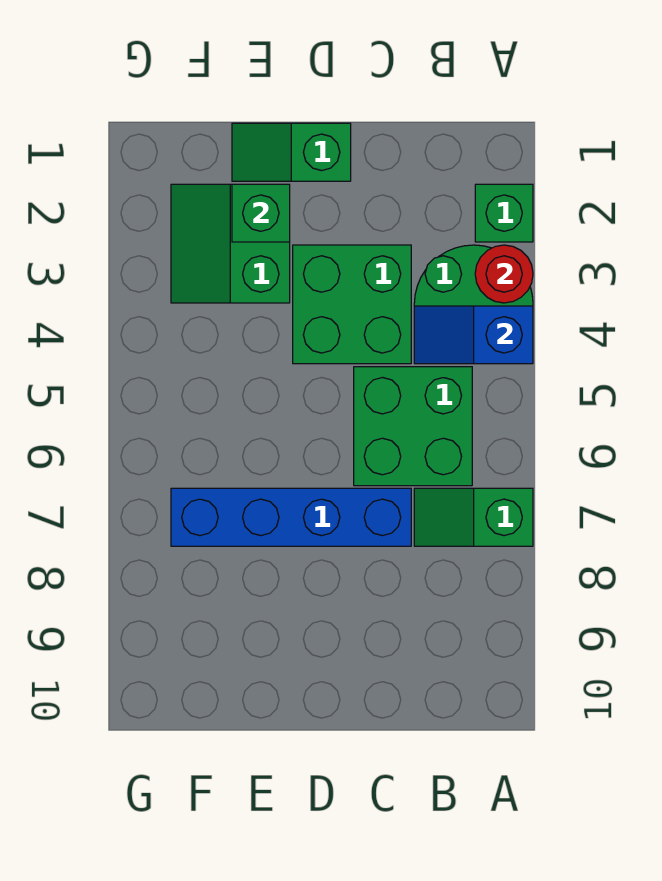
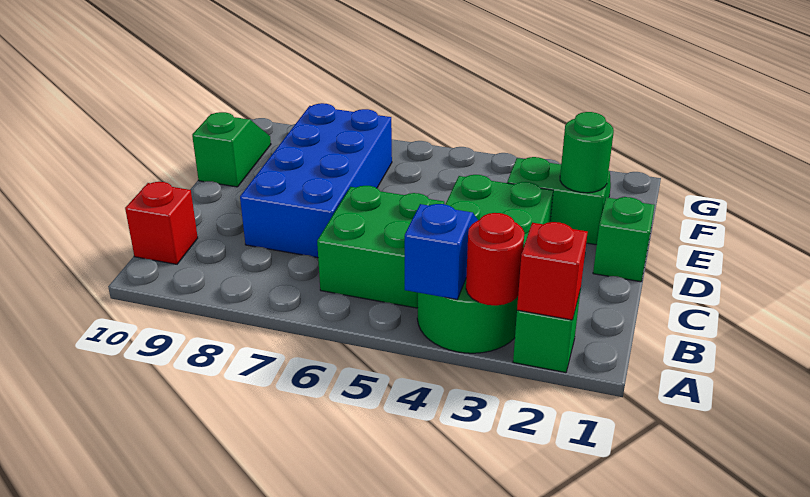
none -> red brick A2 level 2
green slope A7:B7 level 1 top A -> green slope E10:F10 level 1 top E
none -> red brick B10 level 1
blue brick C7:F7 level 1 -> blue brick C7:F8 level 1
green brick E2 level 2 -> green round brick E2 level 2

